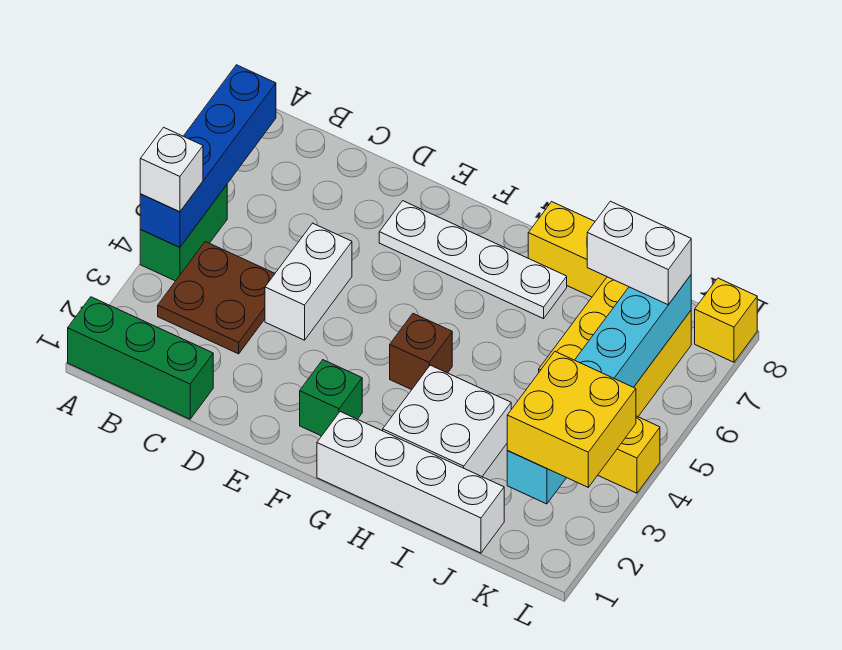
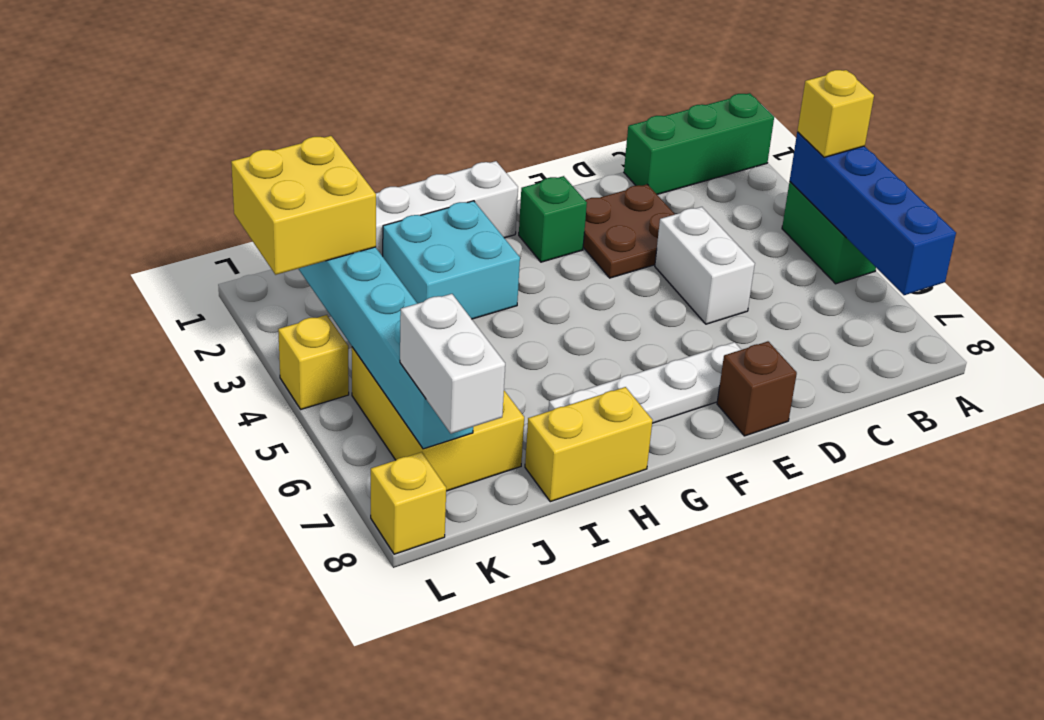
white brick A4 level 3 -> yellow brick A4 level 3
brown plate B3:C4 level 1 -> brown plate D2:E3 level 1
brown brick G4 level 1 -> brown brick E8 level 1
white brick H2:I3 level 1 -> cyan brick H2:I3 level 1
white brick J7:K7 level 3 -> white brick K7:K8 level 3

